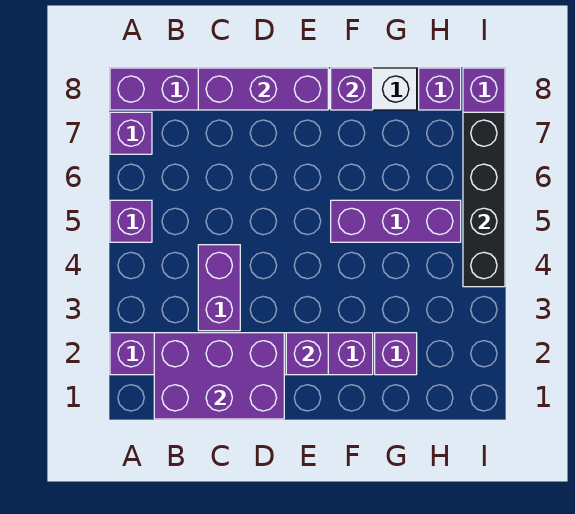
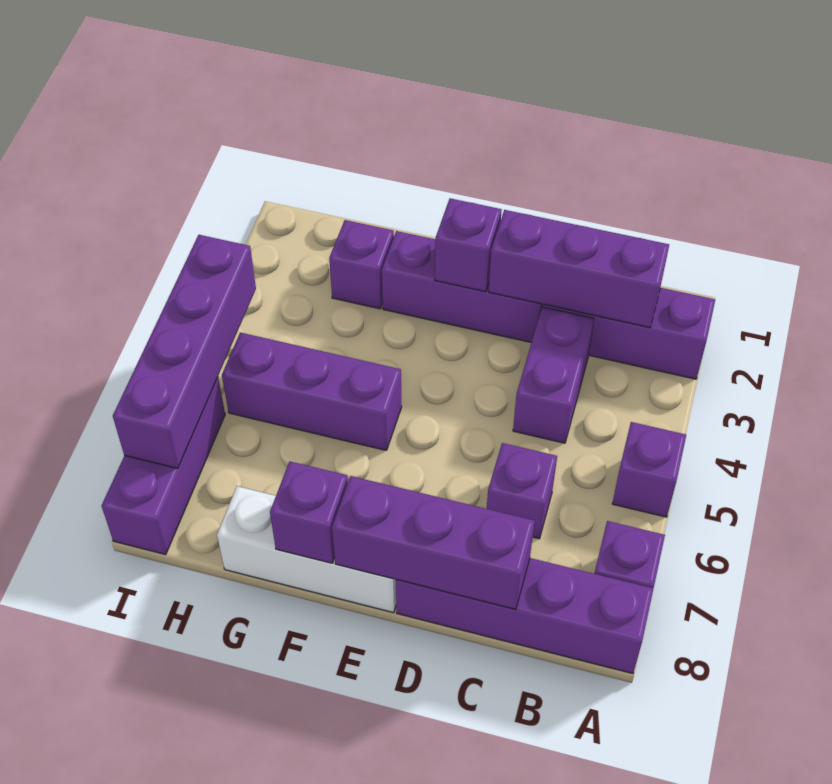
purple brick B1:D2 level 2 -> purple brick B2:D2 level 2
purple brick H8 level 1 -> purple brick C6 level 1
black brick I4:I7 level 2 -> purple brick I4:I7 level 2

